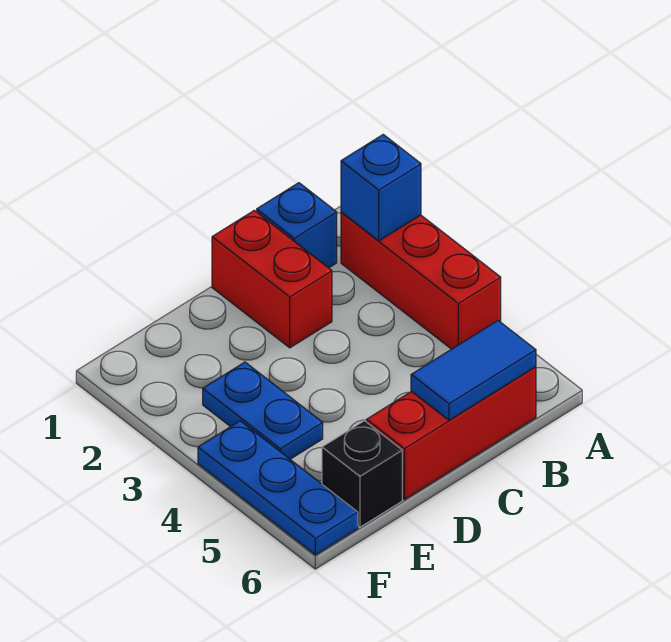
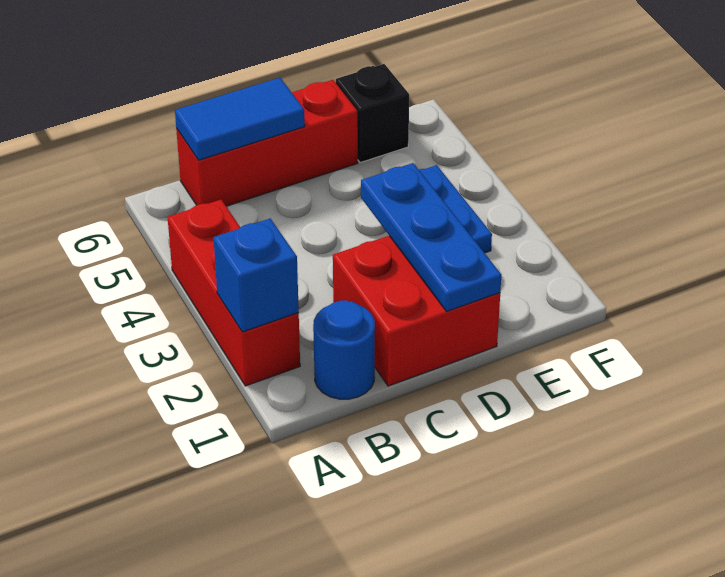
blue brick B1 level 1 -> blue round brick B1 level 1
red brick C1:C2 level 1 -> red brick C1:D2 level 1
blue plate F4:F6 level 1 -> blue plate D1:D3 level 2

